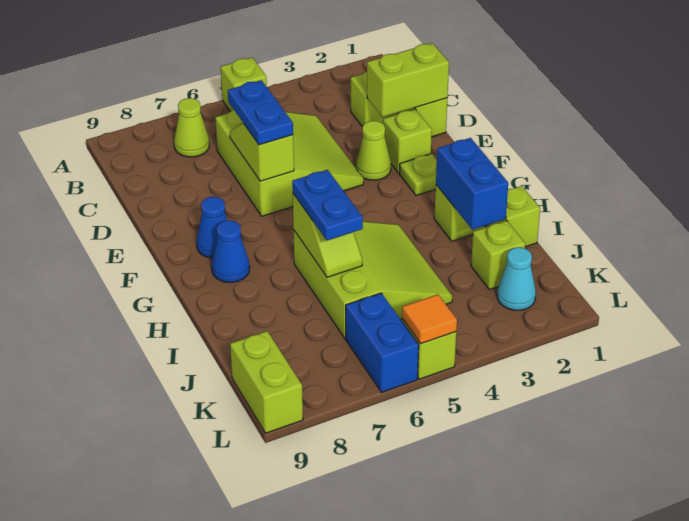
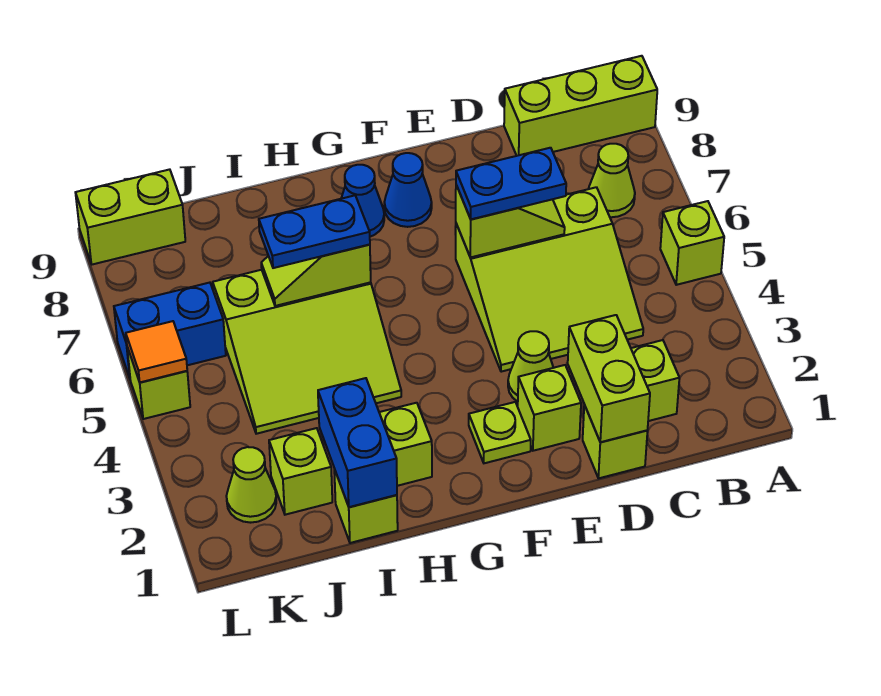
none -> lime brick A9:C9 level 1
blue brick H2:I2 level 2 -> blue brick I1:I2 level 2
cyan cone K2 level 1 -> lime cone K2 level 1

